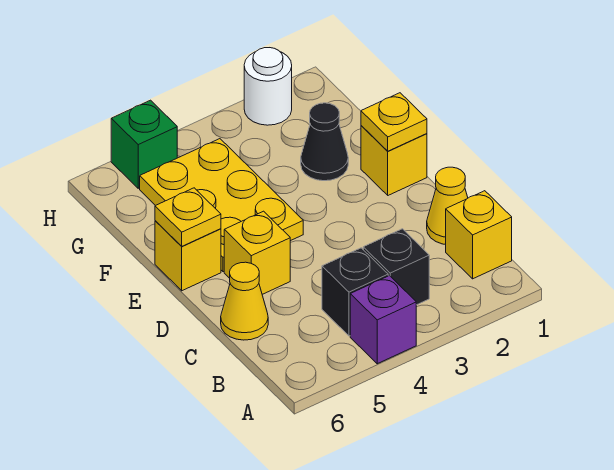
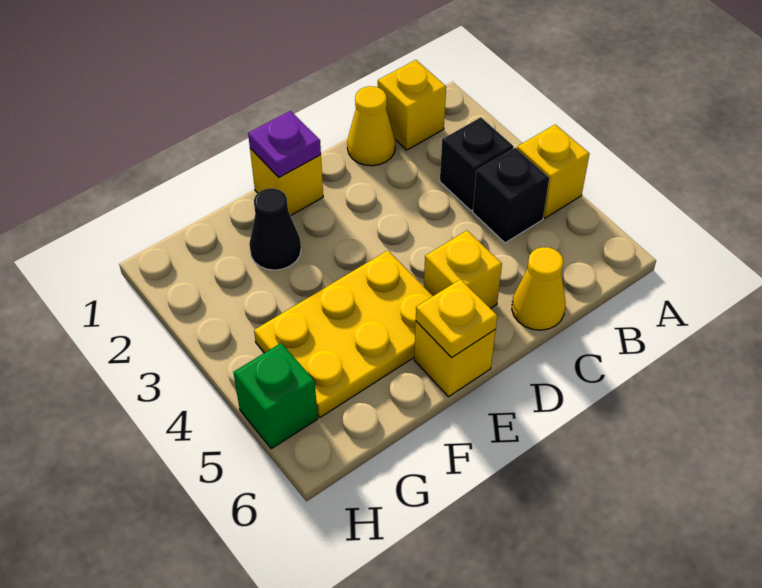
purple brick A4 level 1 -> yellow brick A4 level 1
yellow plate E1 level 2 -> purple plate E1 level 2
white round brick H2 level 1 -> none

